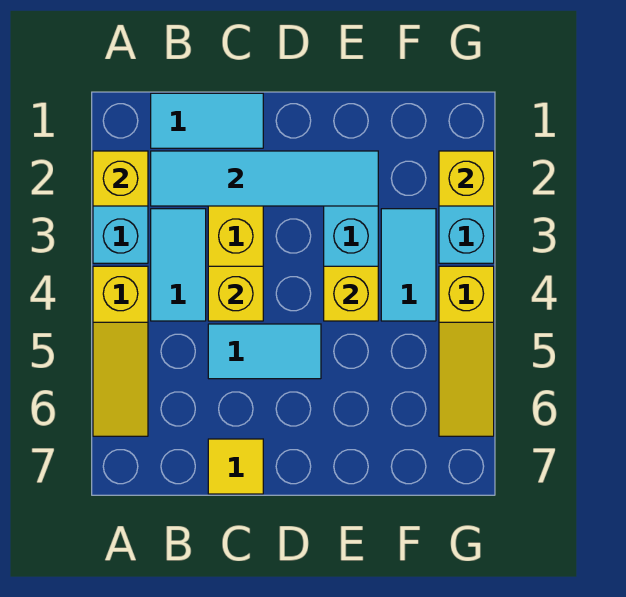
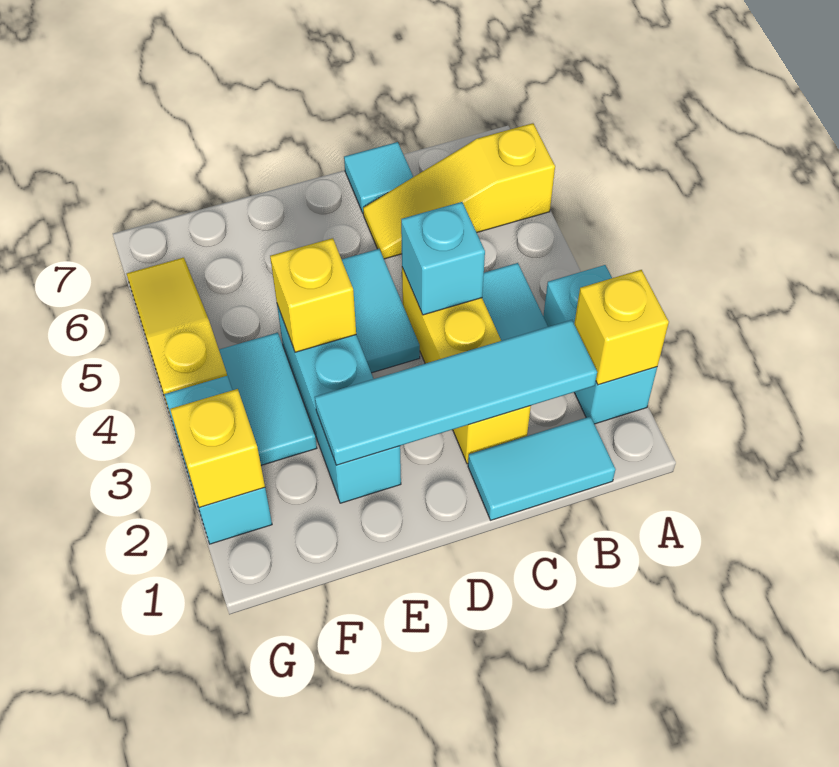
yellow slope A4:A6 level 1 top 4 -> yellow slope A6:C6 level 1 top A
yellow brick C4 level 2 -> cyan brick C4 level 2
cyan tile C5:D5 level 1 -> cyan tile D4:D5 level 1
yellow tile C7 level 1 -> cyan tile C7 level 1

